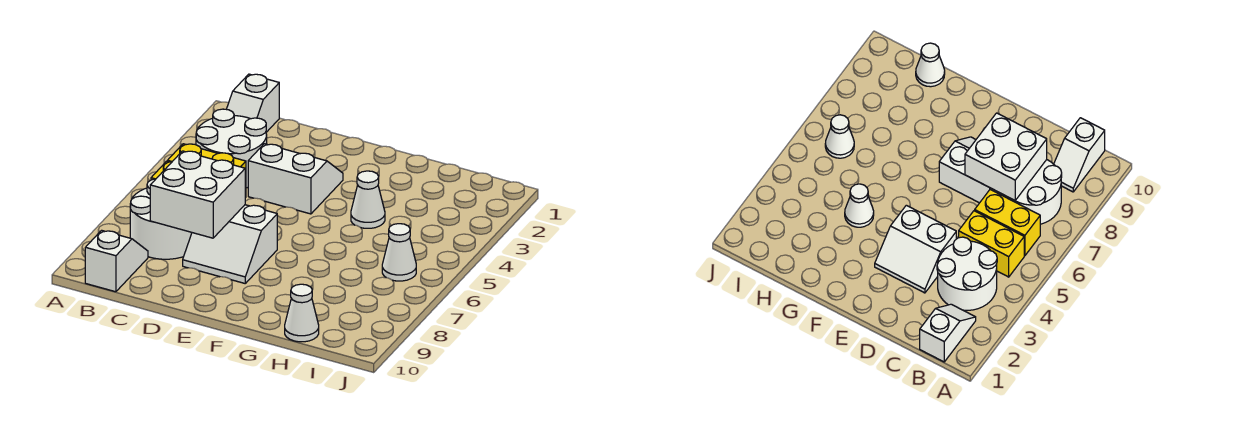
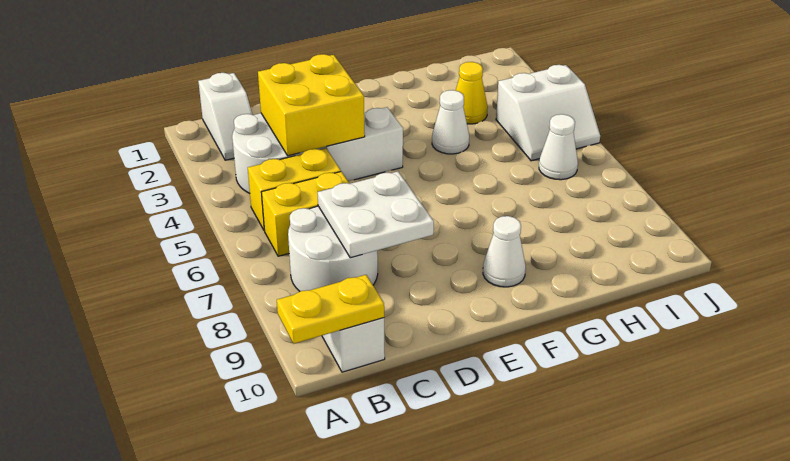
none -> yellow plate A10:B10 level 2
none -> yellow brick C3:D4 level 2
white brick C7:D8 level 2 -> white plate C7:D8 level 2
white slope D7:E8 level 1 top 7 -> white slope I4:J5 level 1 top 4
none -> yellow cone H3 level 1
white cone H10 level 1 -> white cone F9 level 1

